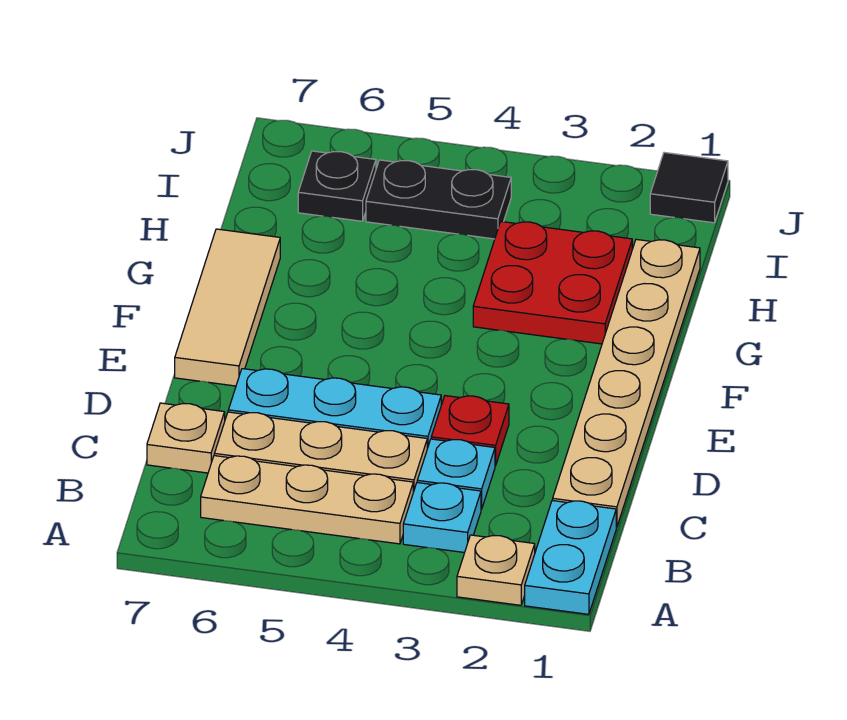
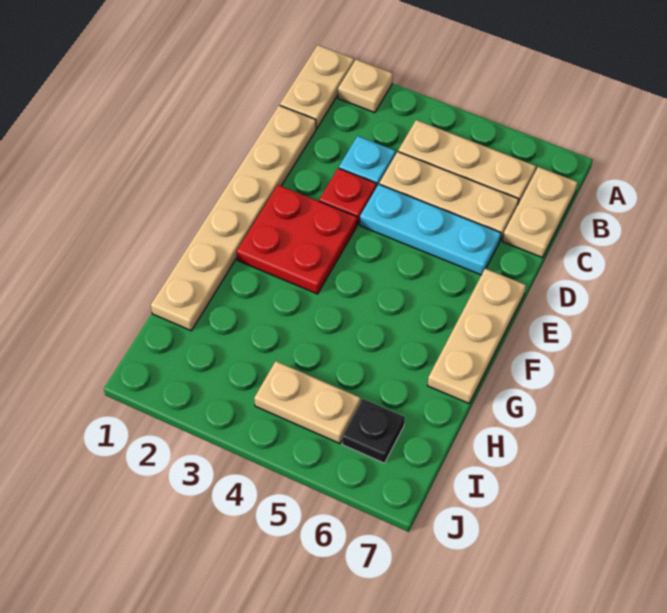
cyan plate A1:B1 level 1 -> tan plate A1:B1 level 1
cyan plate B3 level 1 -> none
tan plate C7 level 1 -> tan plate B7:C7 level 1
tan tile E7:G7 level 1 -> tan plate E7:G7 level 1
red plate G2:H3 level 1 -> red plate E2:F3 level 1
black plate I4:I5 level 1 -> tan plate I4:I5 level 1
black tile J1 level 1 -> none

